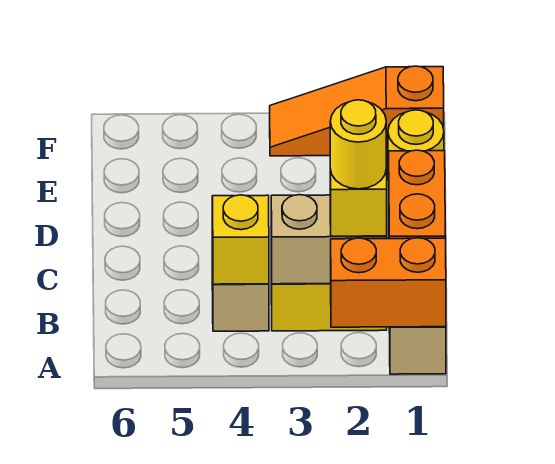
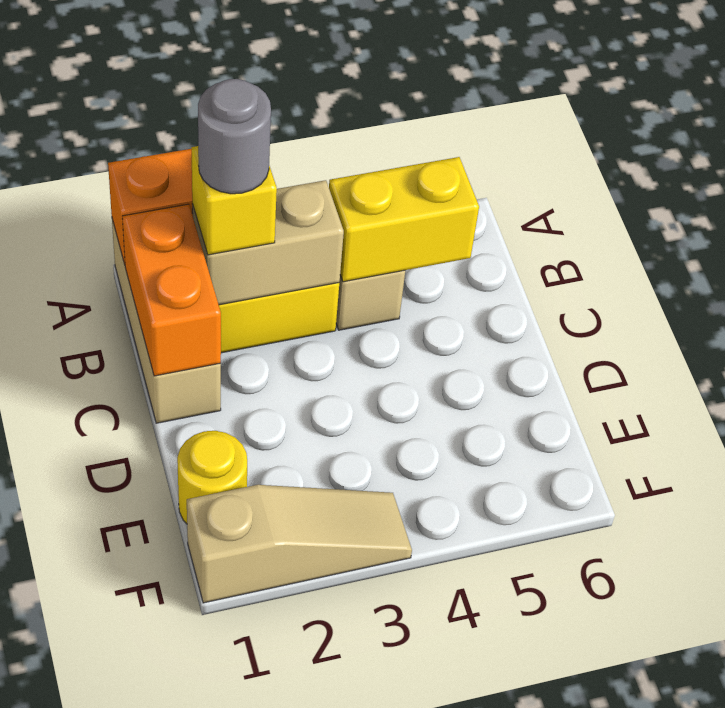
yellow round brick B2 level 4 -> grey round brick B2 level 4
yellow brick B4 level 2 -> yellow brick B4:B5 level 2
orange slope F1:F3 level 1 top 1 -> tan slope F1:F3 level 1 top 1

